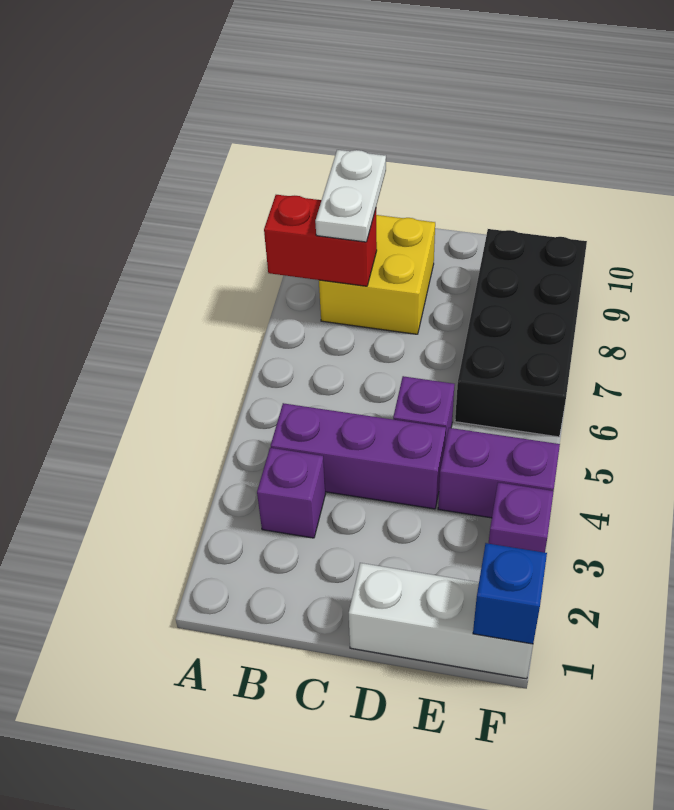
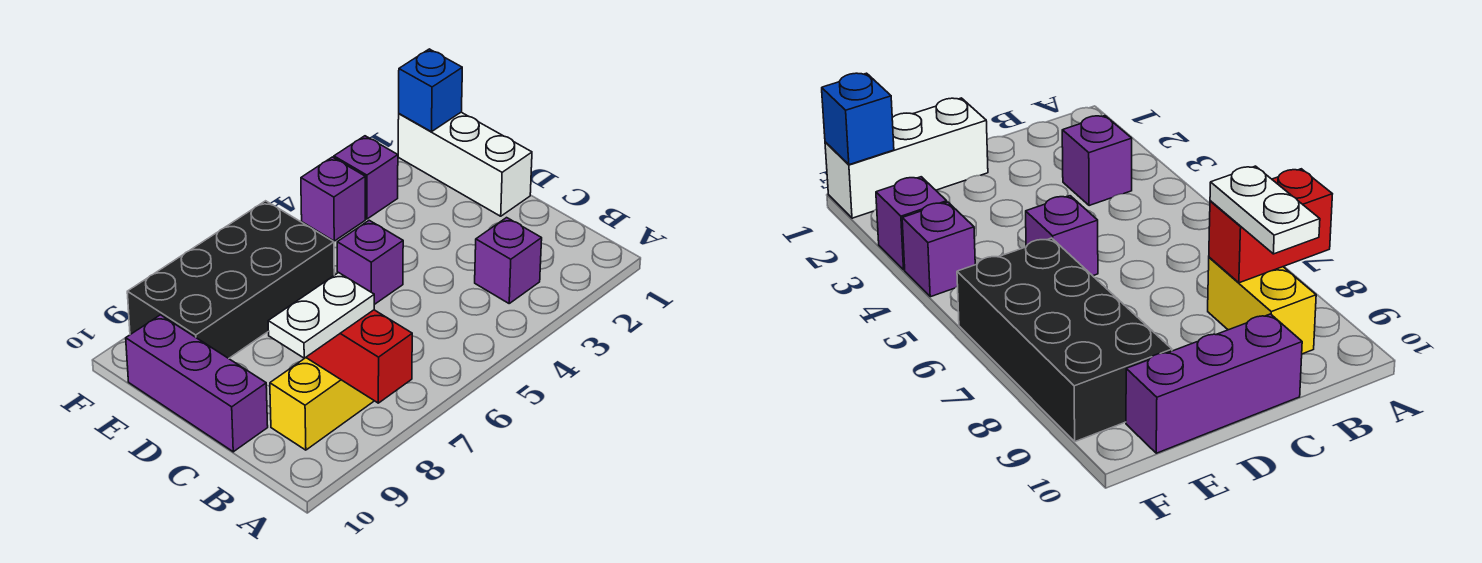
purple brick B4:D4 level 1 -> purple brick C10:E10 level 1
yellow brick B8:C9 level 1 -> yellow brick B8:B9 level 1
purple brick E4:F4 level 1 -> purple brick F4 level 1

